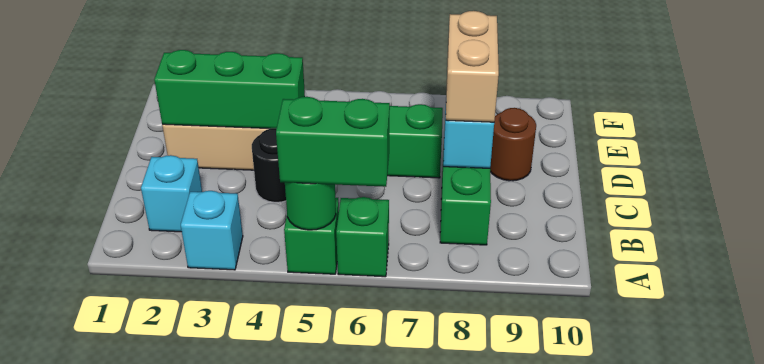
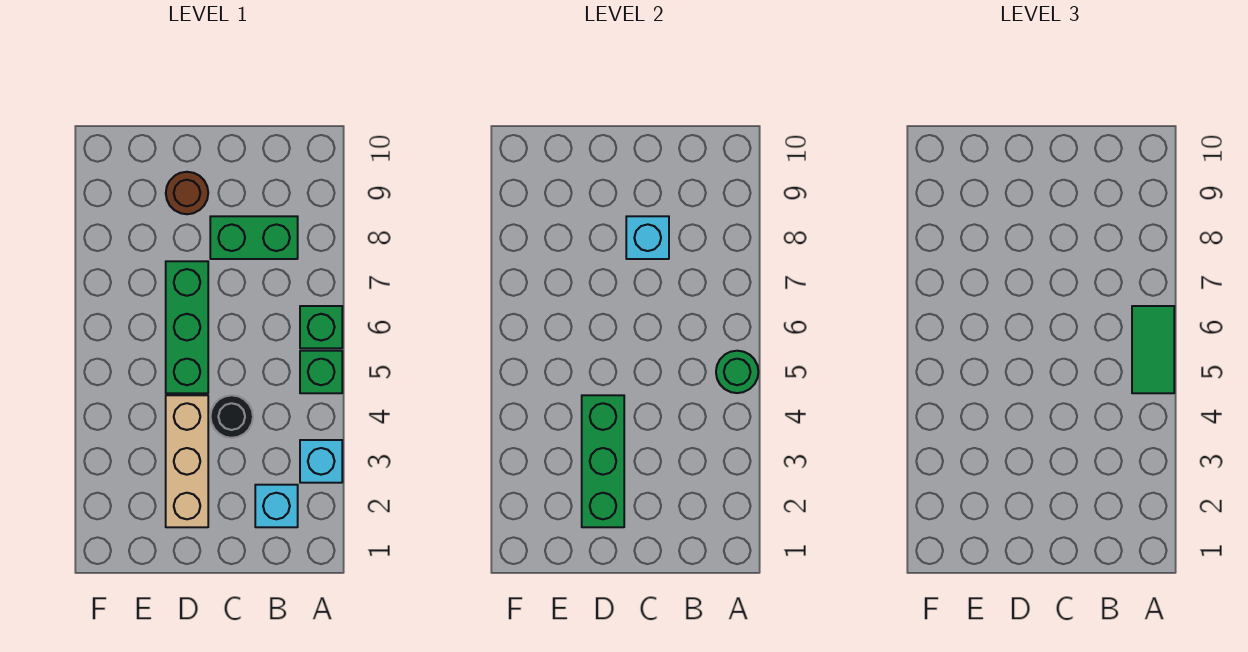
green brick A5:A6 level 3 -> green tile A5:A6 level 3
tan brick C8:D8 level 3 -> none

